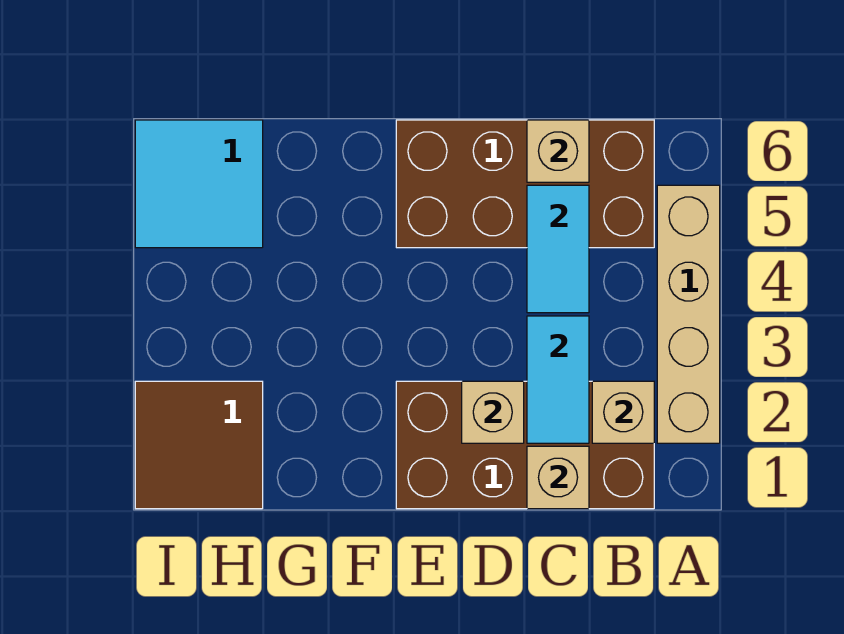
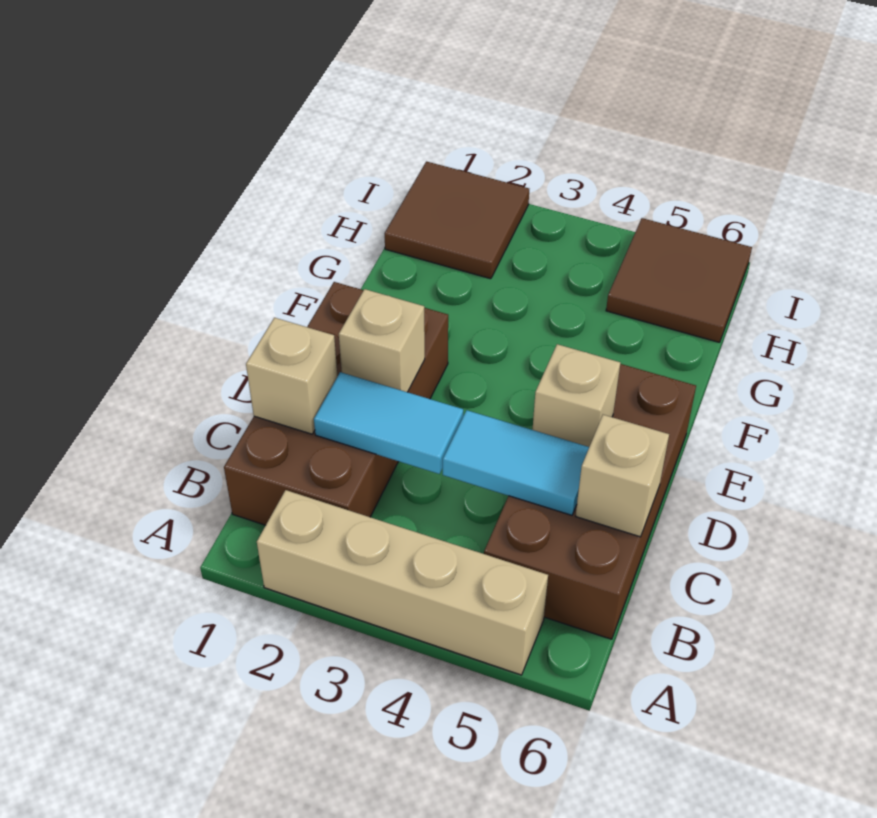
tan brick B2 level 2 -> tan brick D5 level 2
cyan tile H5:I6 level 1 -> brown tile H5:I6 level 1

